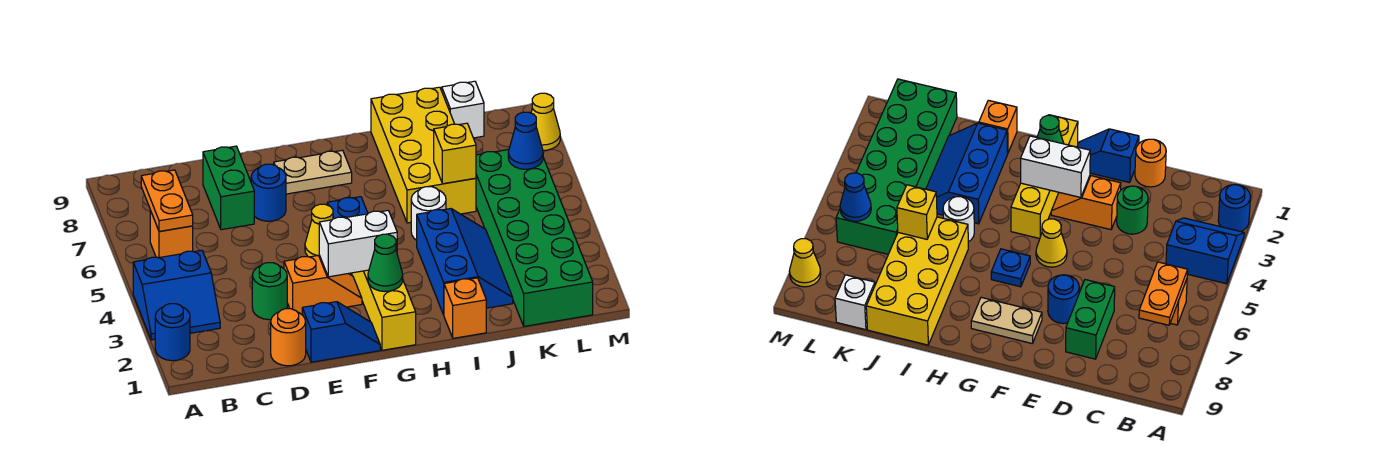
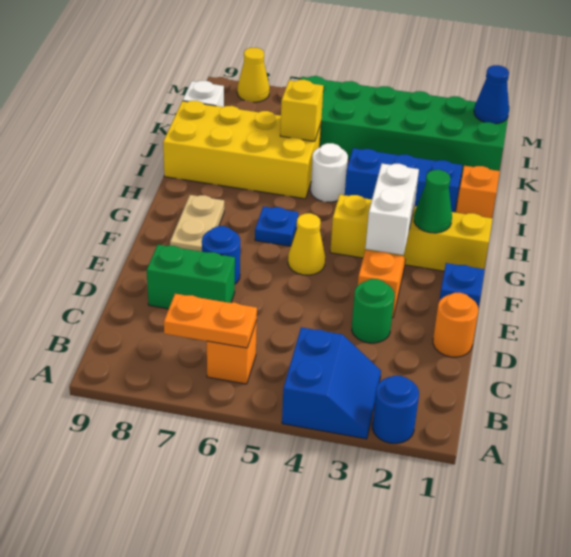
blue cone L6 level 2 -> blue cone L1 level 2

